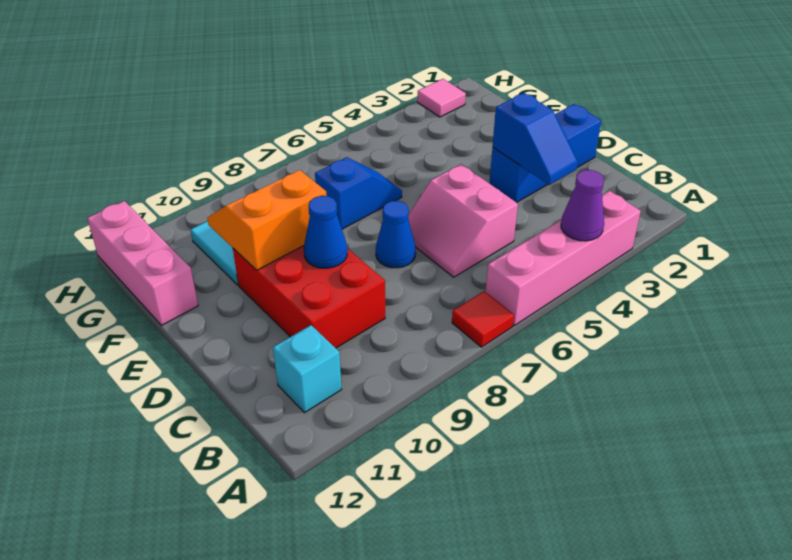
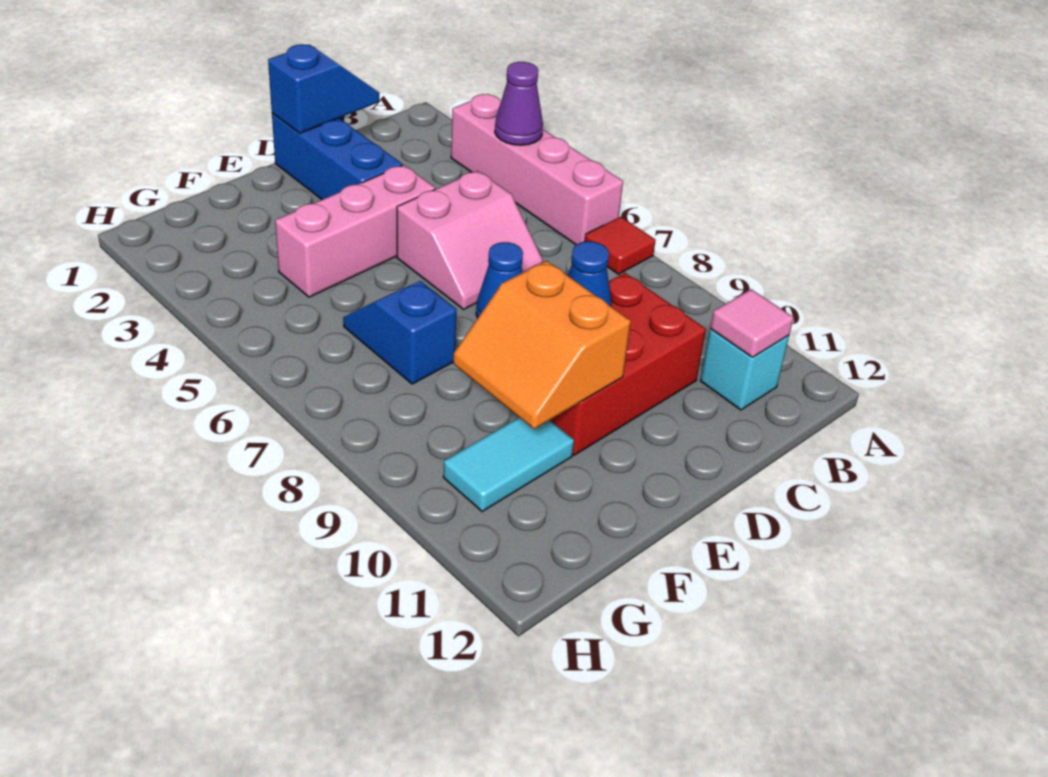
blue slope C3:D3 level 2 top D -> blue slope C1:D1 level 2 top D
pink brick F12:H12 level 1 -> pink brick D4:F4 level 1
pink tile H2 level 1 -> pink tile B11 level 2

